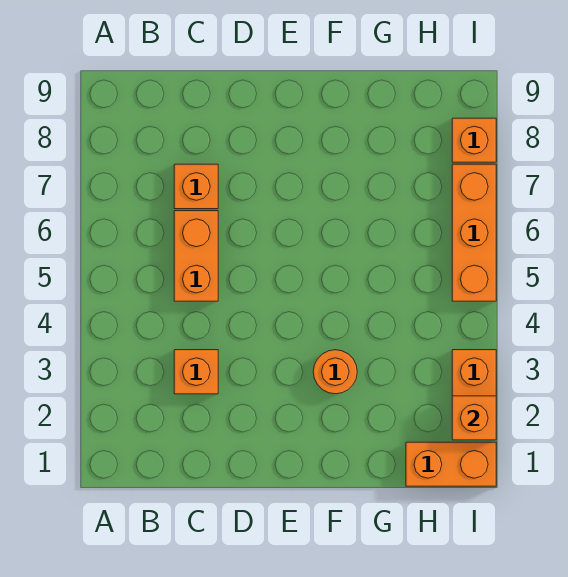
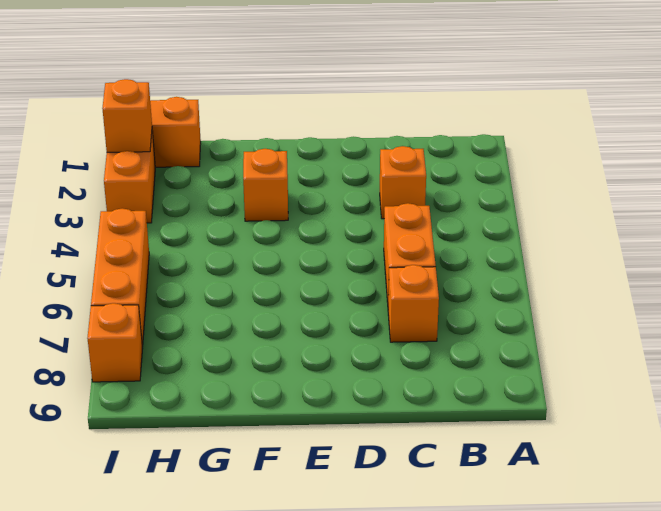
orange round brick F3 level 1 -> orange brick F3 level 1

